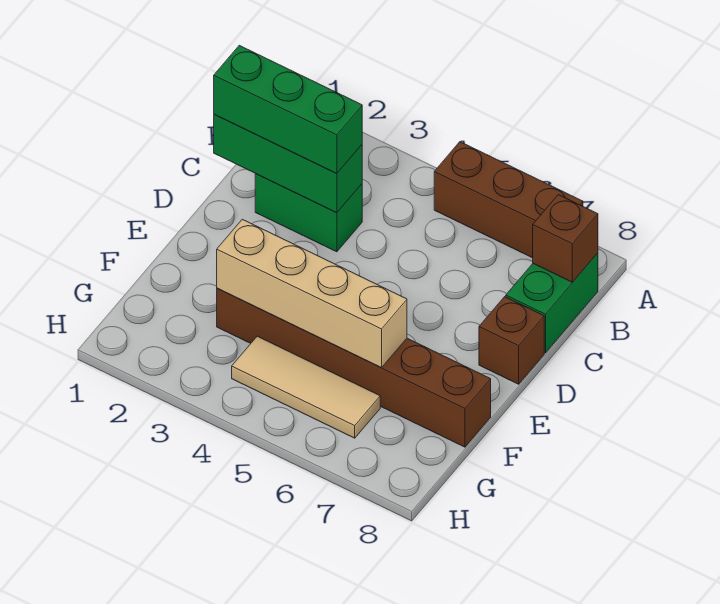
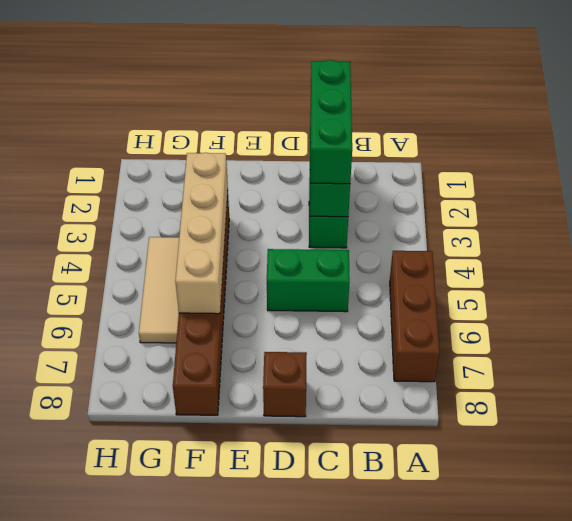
green brick B8:C8 level 1 -> green brick C5:D5 level 1
brown brick B8 level 2 -> none

